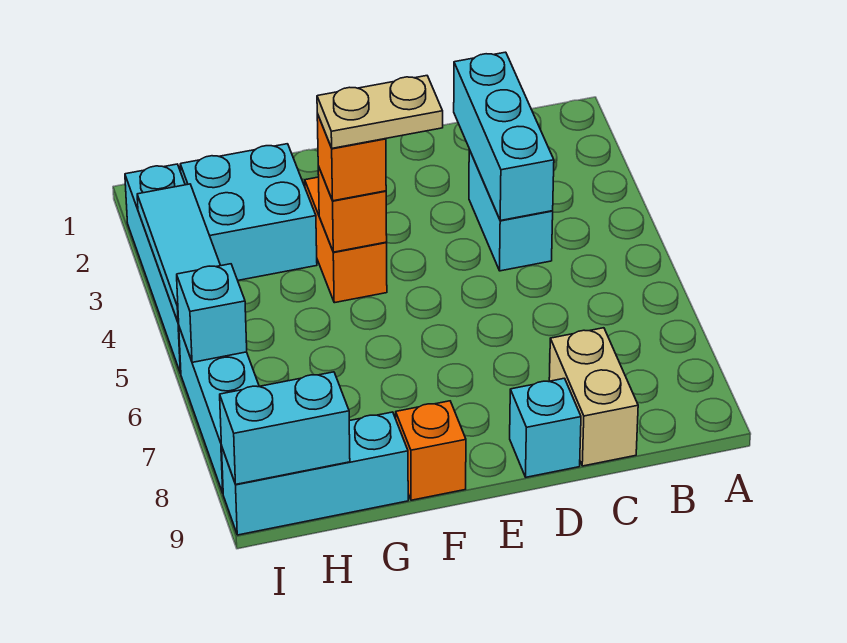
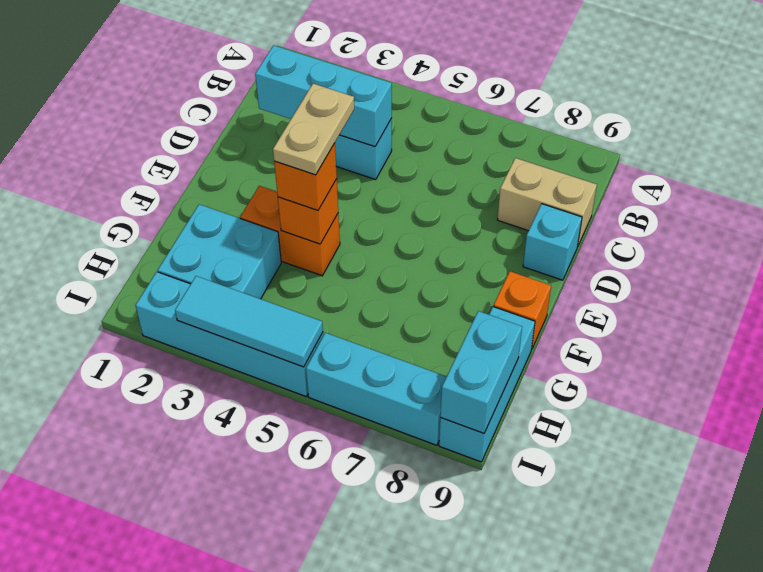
cyan brick I6 level 2 -> none

